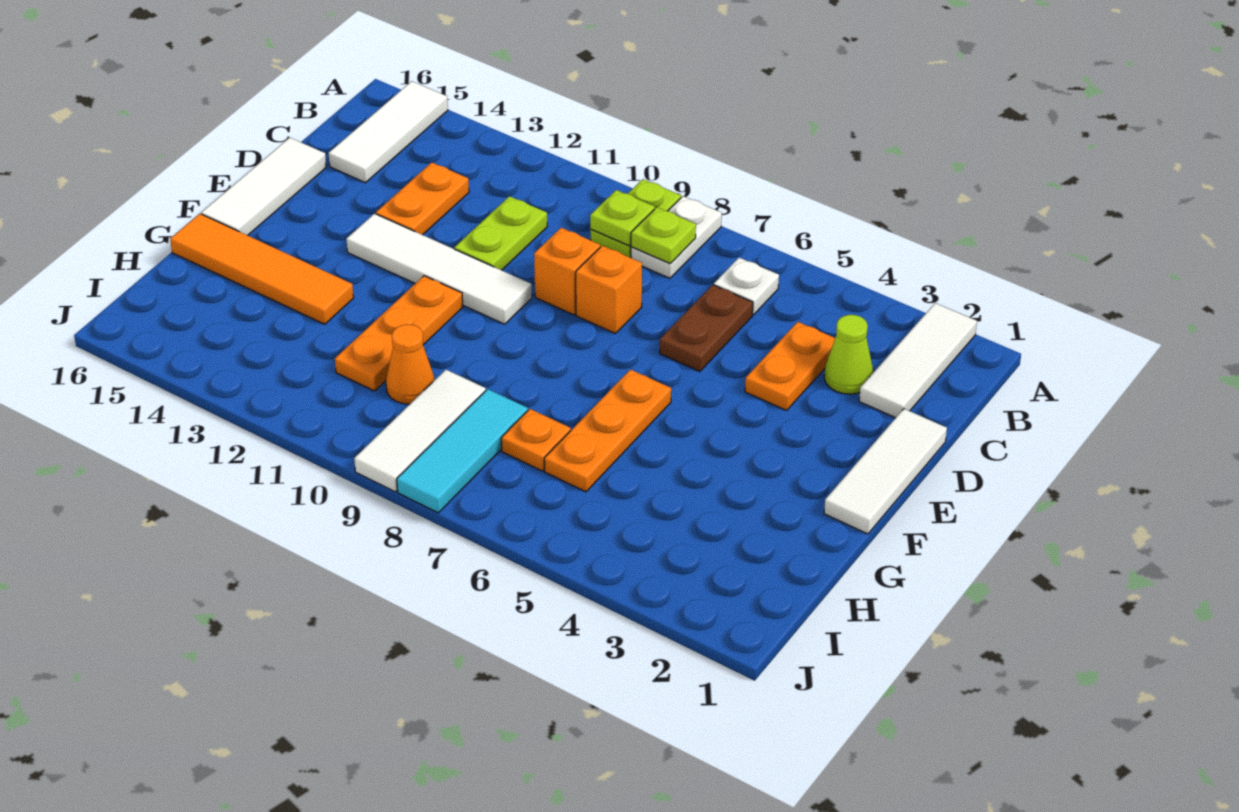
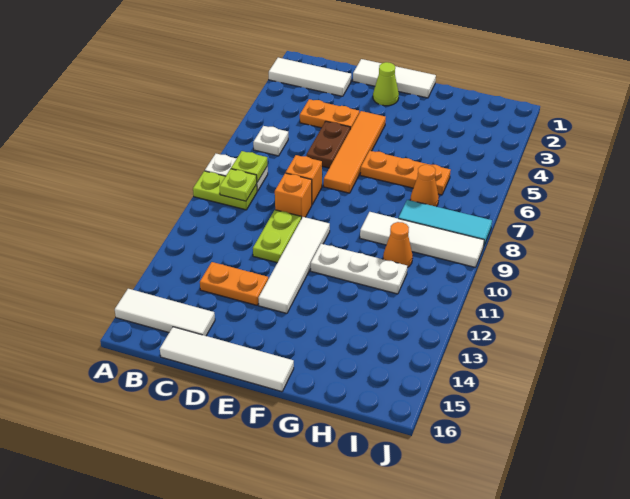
lime cone C3 level 1 -> lime cone E2 level 1
brown plate C6:D6 level 1 -> brown plate D5:D6 level 1
lime plate C11:D11 level 1 -> lime plate D10:D11 level 1
white tile D16:F16 level 1 -> white tile C16:F16 level 1
orange plate F11:H11 level 1 -> white plate F11:H11 level 1
orange tile G13:G16 level 1 -> orange tile E4:E7 level 1
orange plate H7 level 1 -> orange cone H7 level 1
white tile H9:J9 level 1 -> white tile G9:J9 level 1

